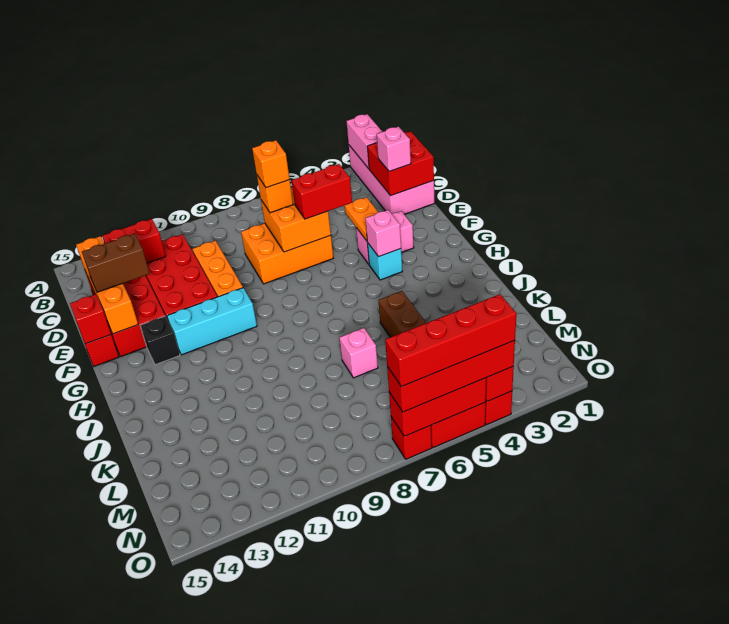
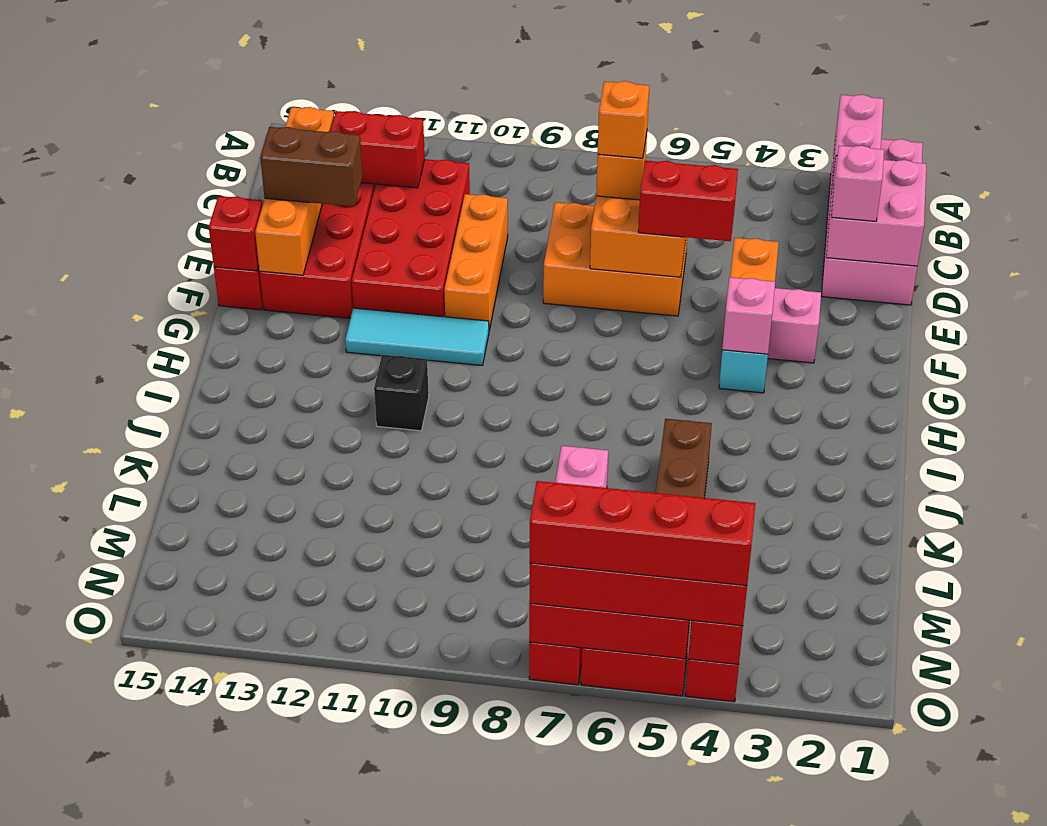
red brick C1:D2 level 2 -> pink brick C1:D2 level 2
cyan brick G10:G12 level 1 -> cyan tile G10:G12 level 1
black brick G13 level 1 -> black brick I11 level 1

